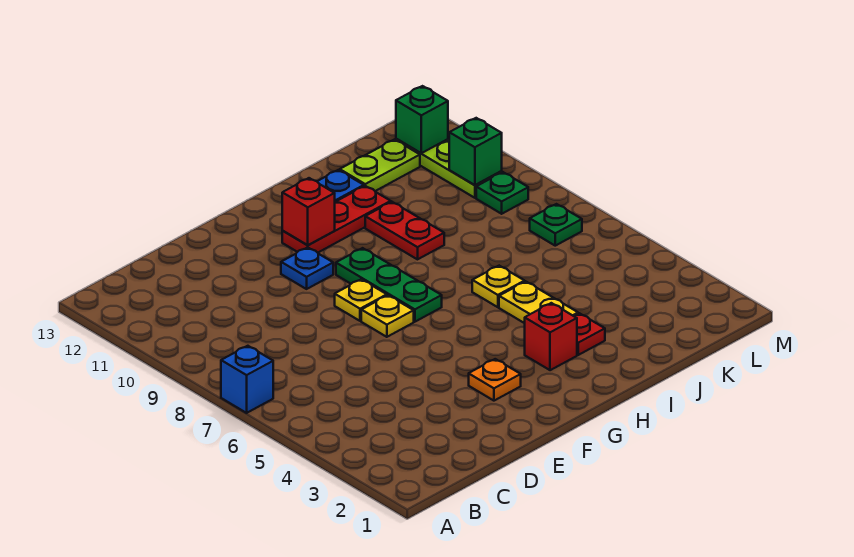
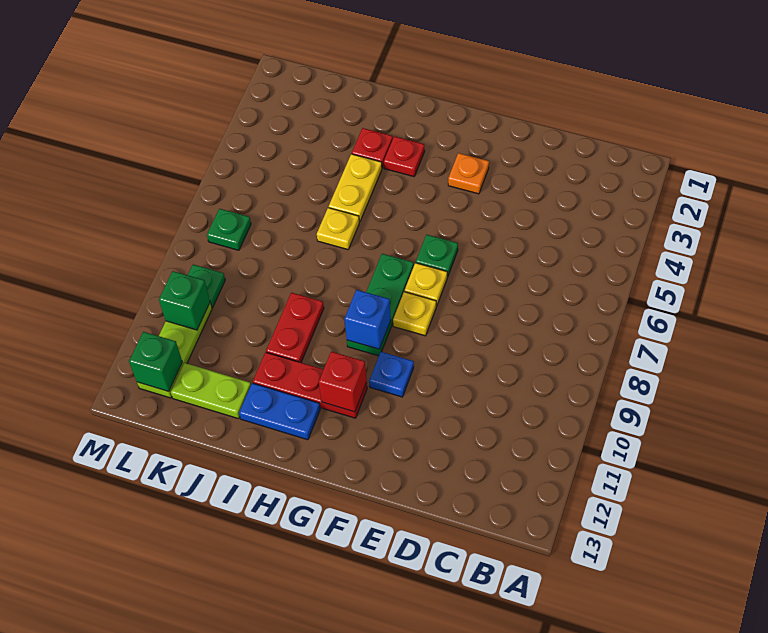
blue brick A7 level 1 -> blue brick G9 level 2
none -> green plate F6 level 1
red brick H3 level 1 -> red plate H3 level 1

